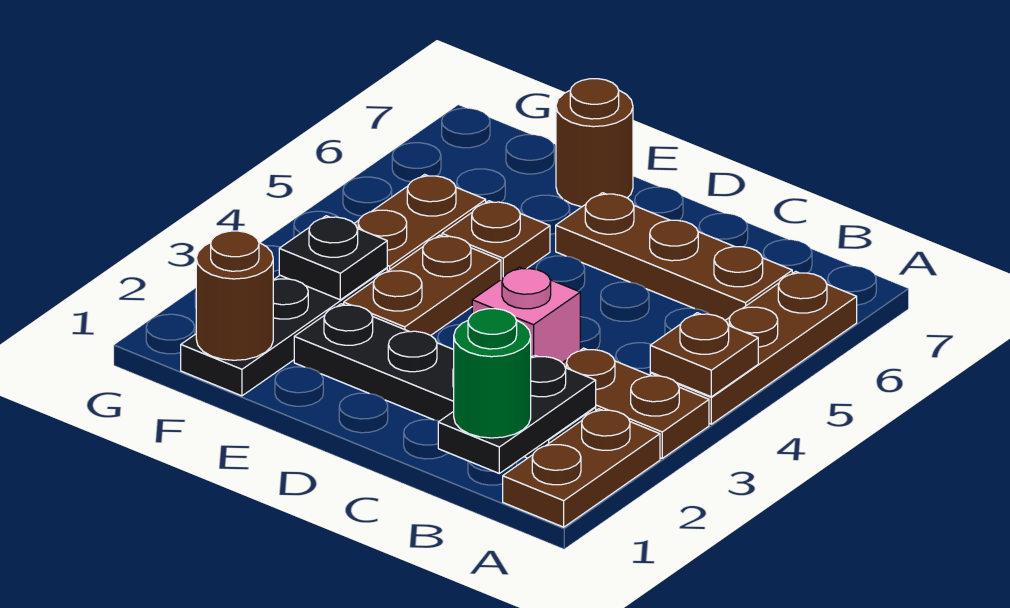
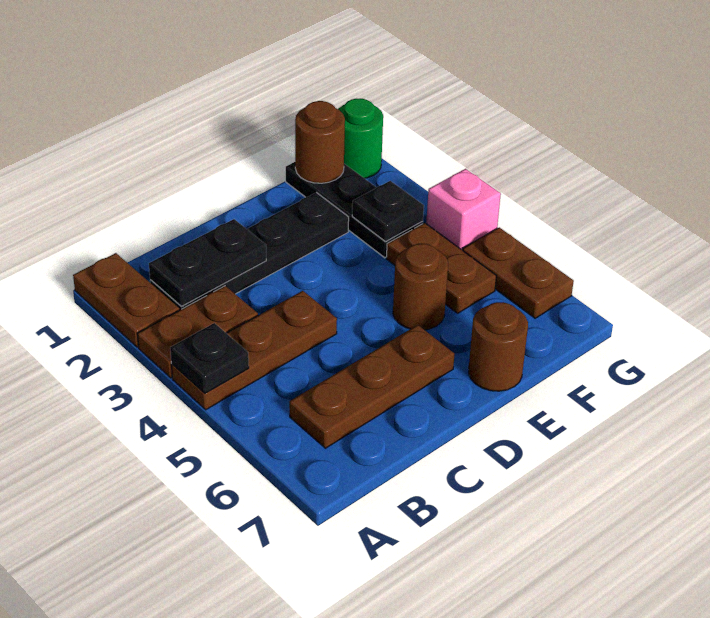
brown plate A4:A6 level 1 -> brown plate A4:C4 level 1
brown plate A4 level 2 -> black plate A4 level 2
black plate B1:B2 level 2 -> black plate B2:C2 level 2
green round brick B1 level 3 -> green round brick G1 level 1
pink brick C3 level 1 -> pink brick G4 level 1
brown plate E3:E4 level 1 -> brown plate G5:G6 level 1
brown plate E5 level 1 -> brown round brick E5 level 1

